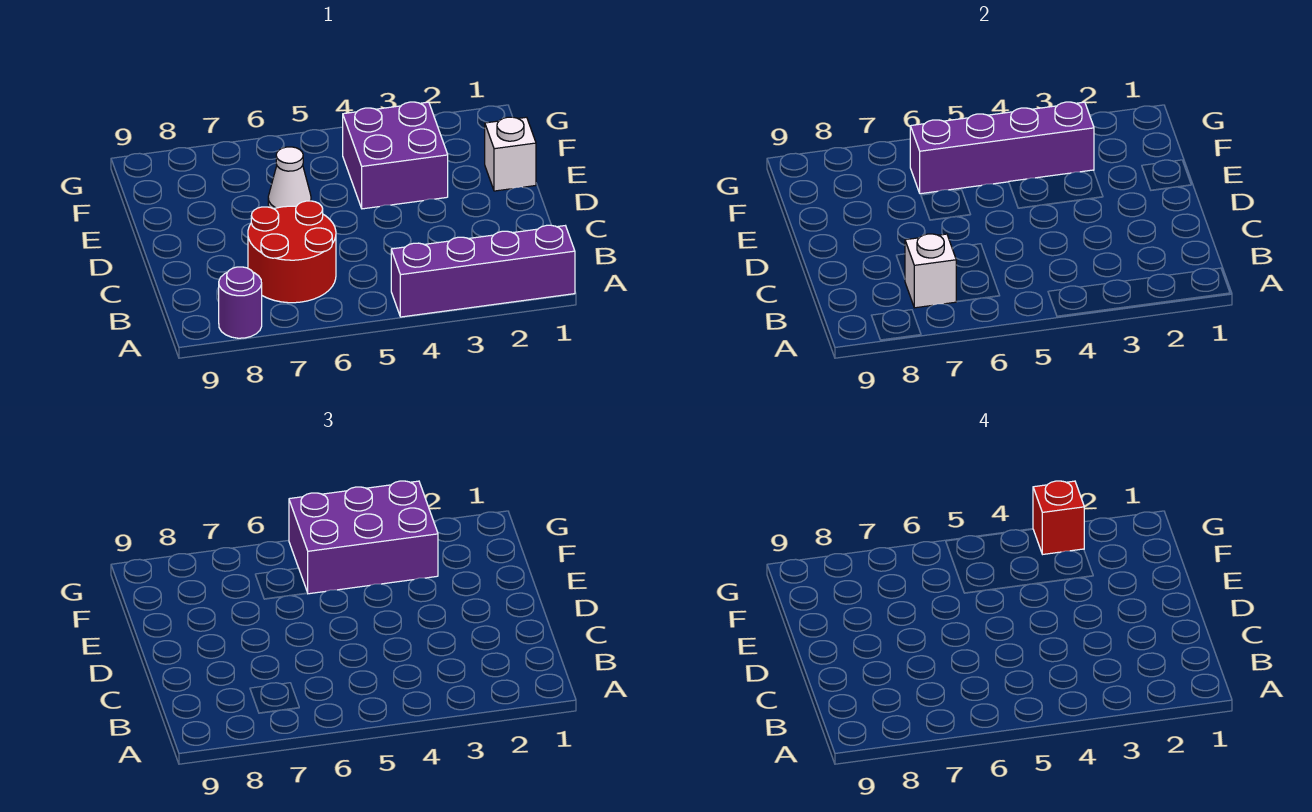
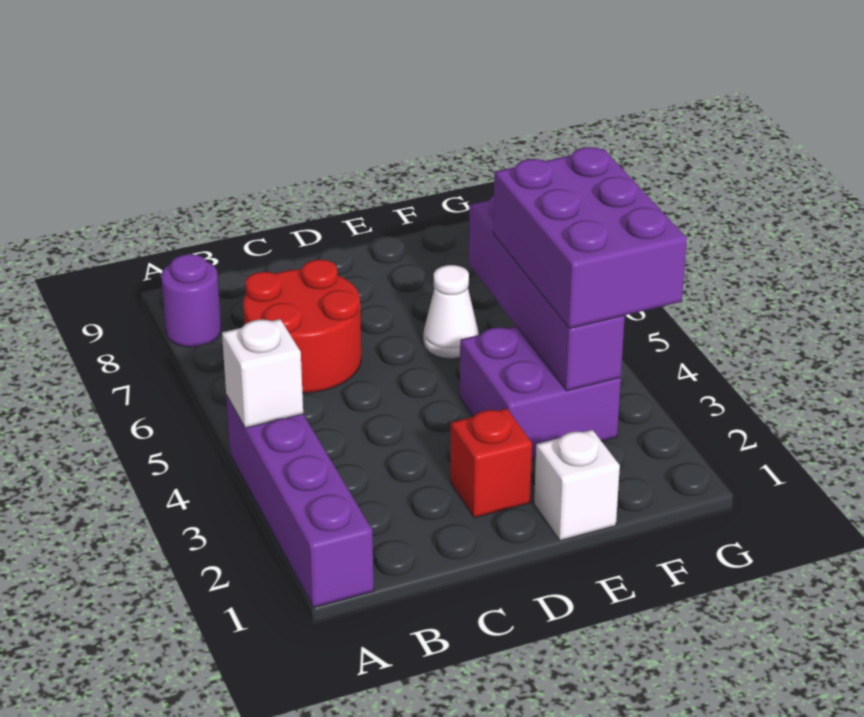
white brick B7 level 2 -> white brick A4 level 2
red brick G3 level 4 -> red brick D2 level 1

